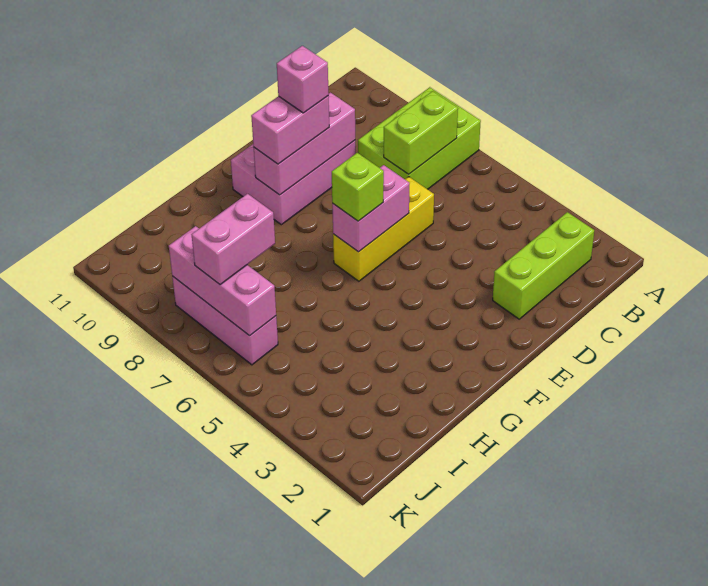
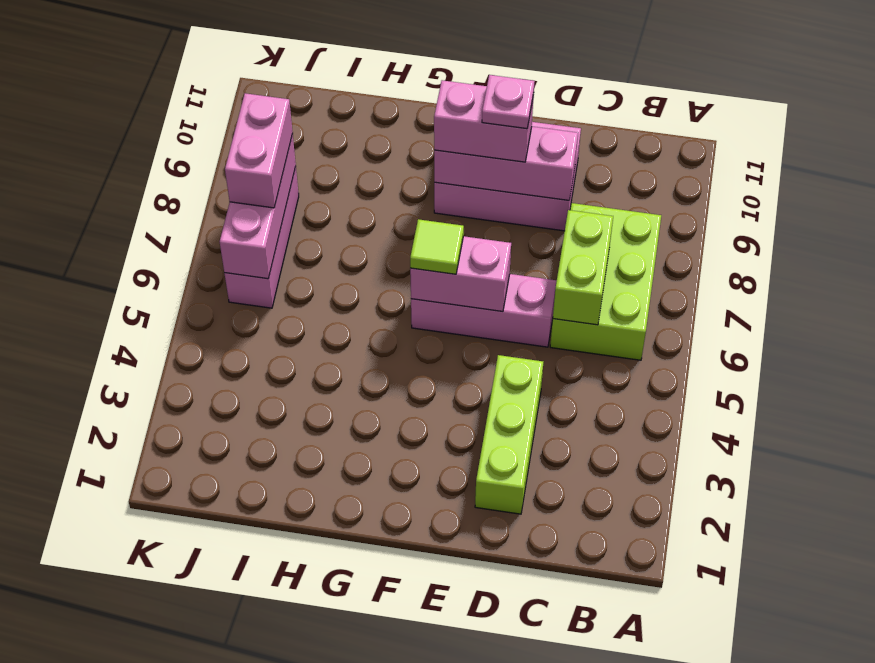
lime brick A7:C8 level 1 -> lime brick B6:C8 level 1
lime brick B2:D2 level 1 -> lime brick D2:D4 level 1
lime brick B7:C7 level 2 -> lime brick C6:C7 level 2
yellow brick D6:F6 level 1 -> pink brick D6:F6 level 1
pink brick E9 level 4 -> pink plate E9 level 4
lime brick F6 level 3 -> lime tile F6 level 3
pink brick I7:J7 level 3 -> pink brick J7:J8 level 3

